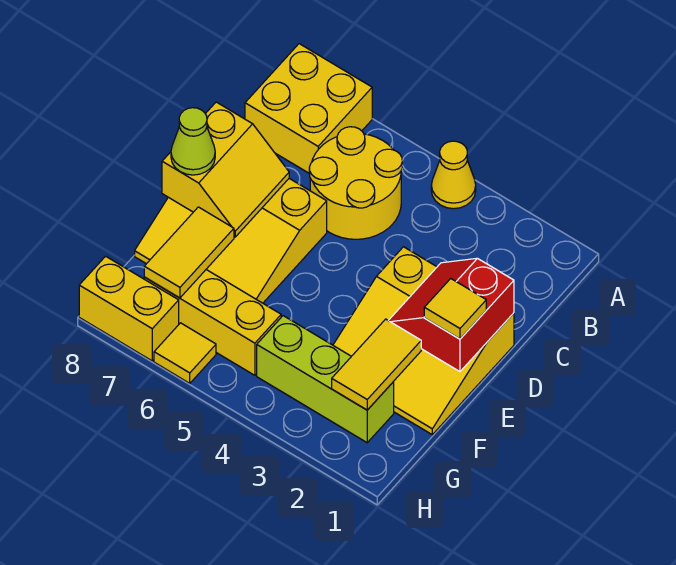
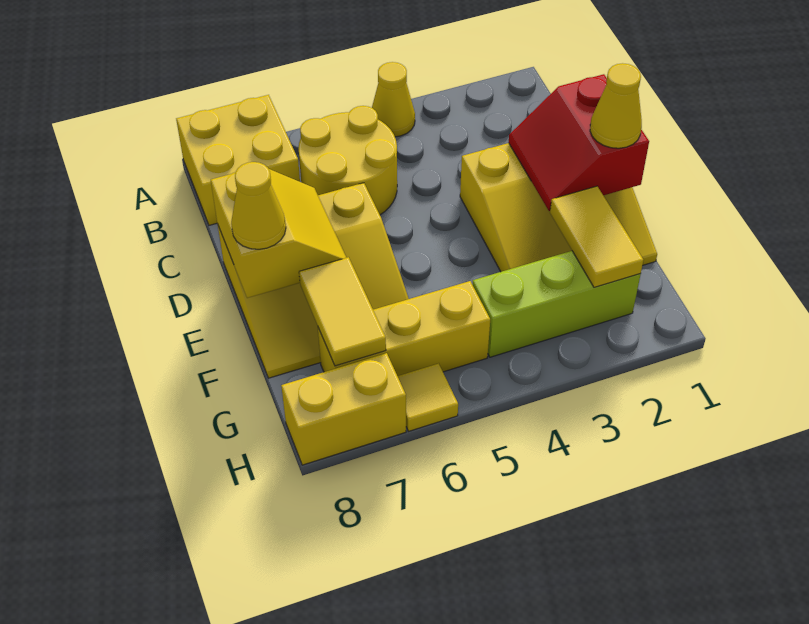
yellow tile E1 level 3 -> yellow cone E1 level 3
lime cone E8 level 3 -> yellow cone E8 level 3

